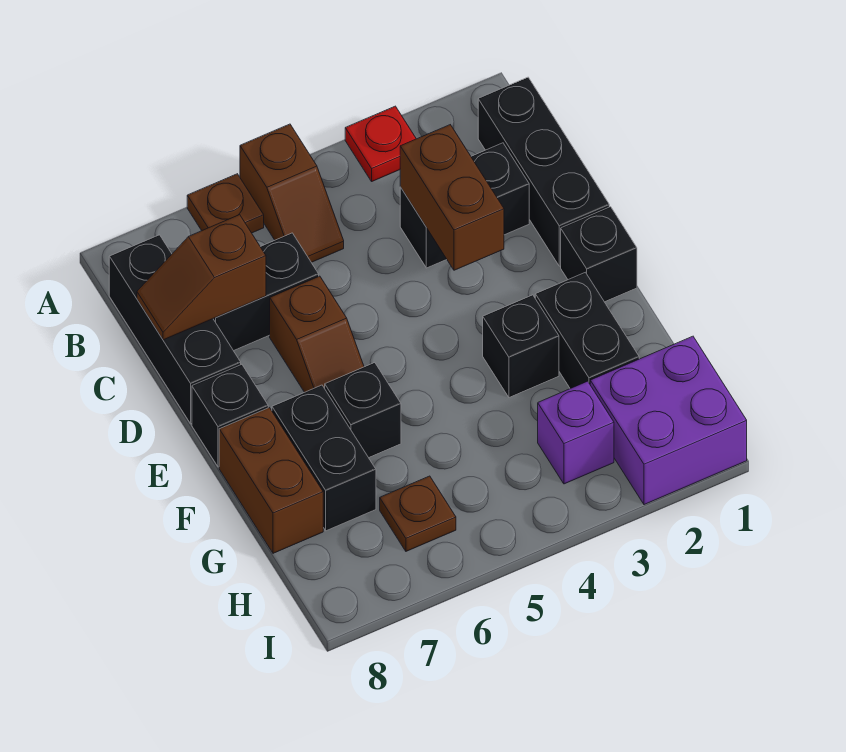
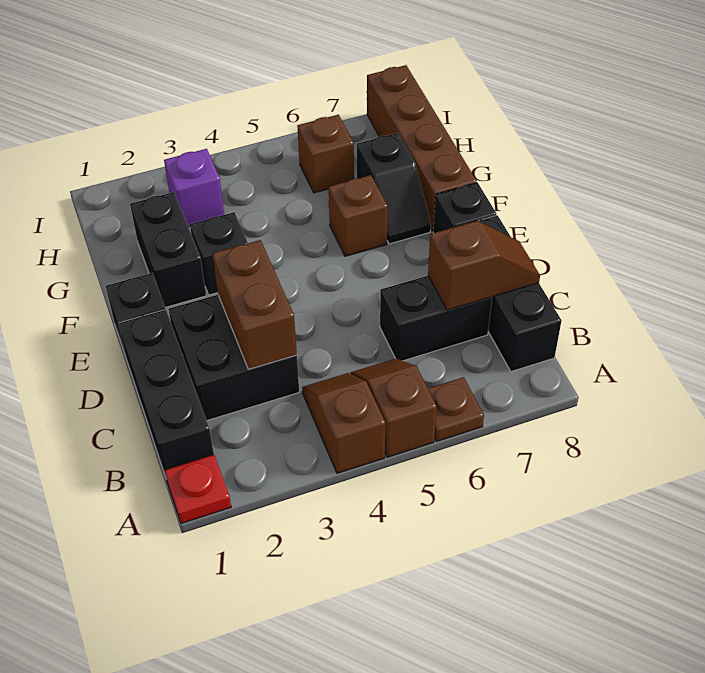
red plate A3 level 1 -> red plate A1 level 1
black brick C2:C3 level 1 -> black brick C2:D3 level 1
brown slope D6:E6 level 1 top D -> brown slope A4:B4 level 1 top A
black brick F6 level 1 -> brown brick F6 level 1
black brick F7:G7 level 1 -> black slope F7:G7 level 1 top G
brown brick F8:G8 level 1 -> brown brick F8:I8 level 1
purple brick H1:I2 level 1 -> none
brown plate H6 level 1 -> brown brick H6 level 1

